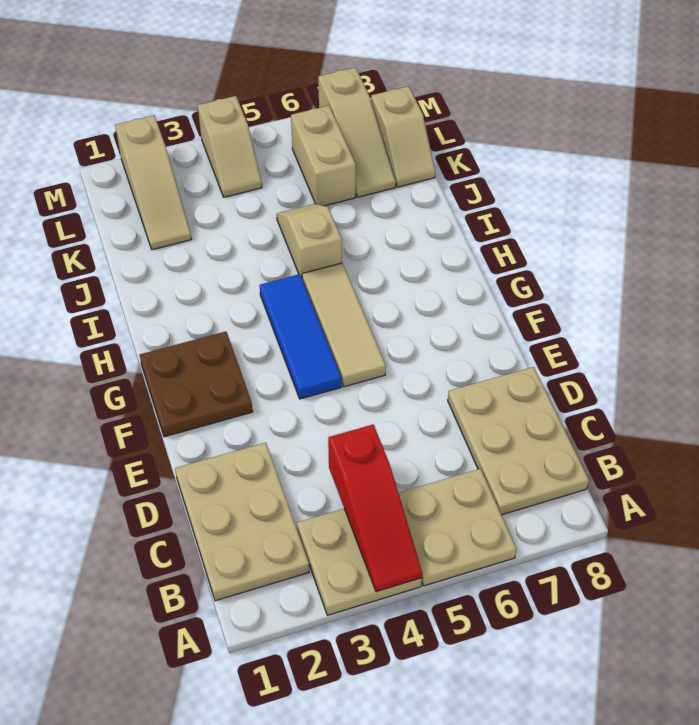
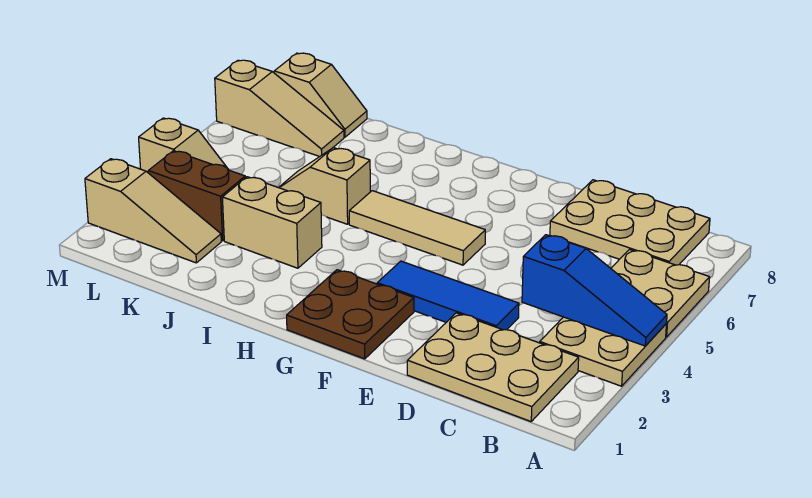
red slope A4:C4 level 2 top C -> blue slope A4:C4 level 2 top C
blue tile F4:H4 level 1 -> blue tile D3:F3 level 1
none -> brown brick K3:L3 level 1
tan brick K6:L6 level 1 -> tan brick I3:J3 level 1

